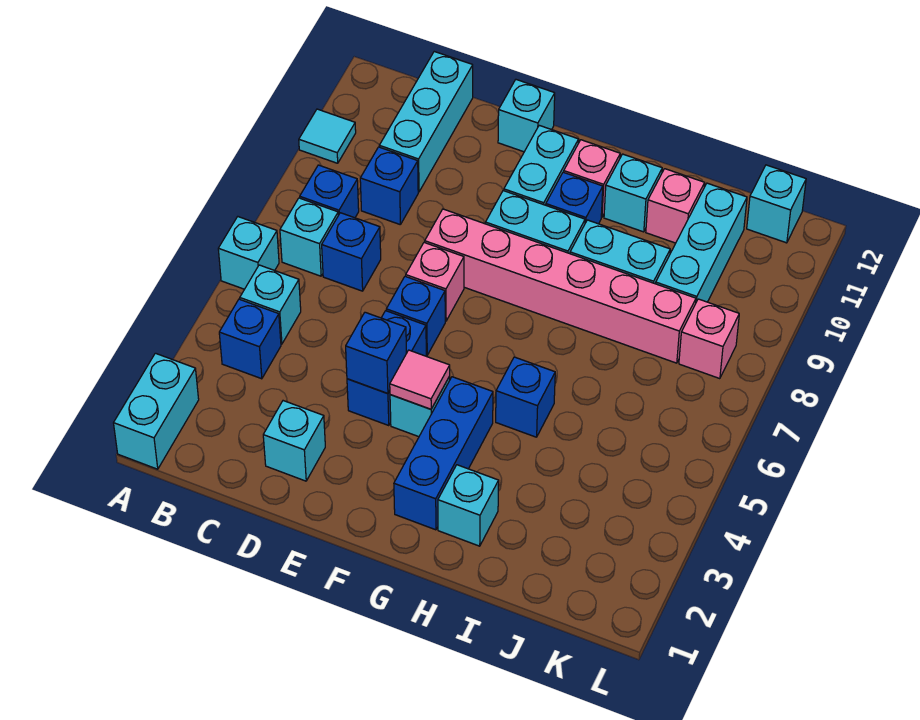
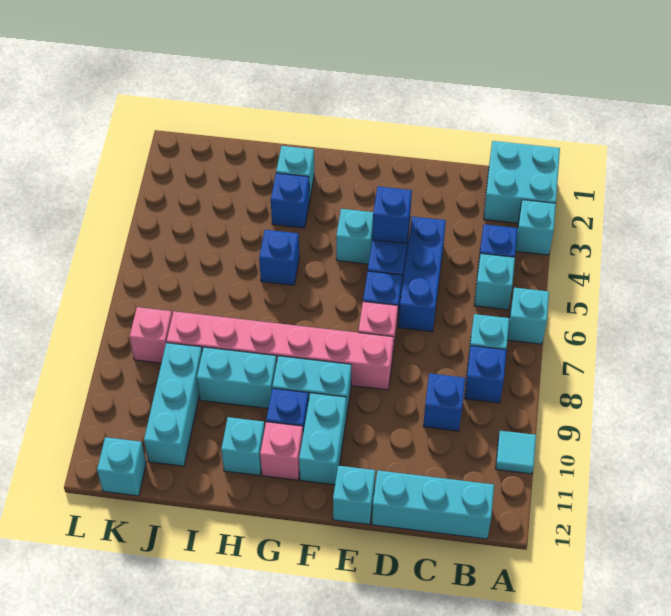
cyan brick A1:A2 level 1 -> cyan brick A1:B2 level 1
blue brick C7 level 1 -> blue brick H3 level 1
cyan brick C10:C12 level 1 -> cyan brick B12:D12 level 1
cyan brick D2 level 1 -> cyan brick A3 level 1
pink tile F4 level 2 -> none
blue brick G2:G4 level 1 -> blue brick D4:D6 level 1
pink brick I11 level 1 -> none

